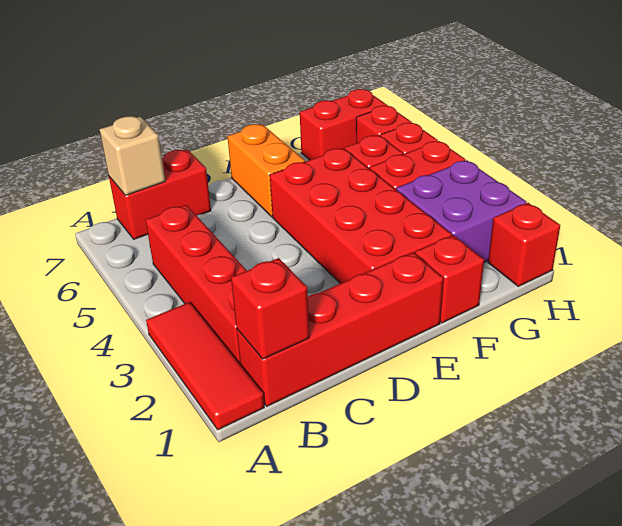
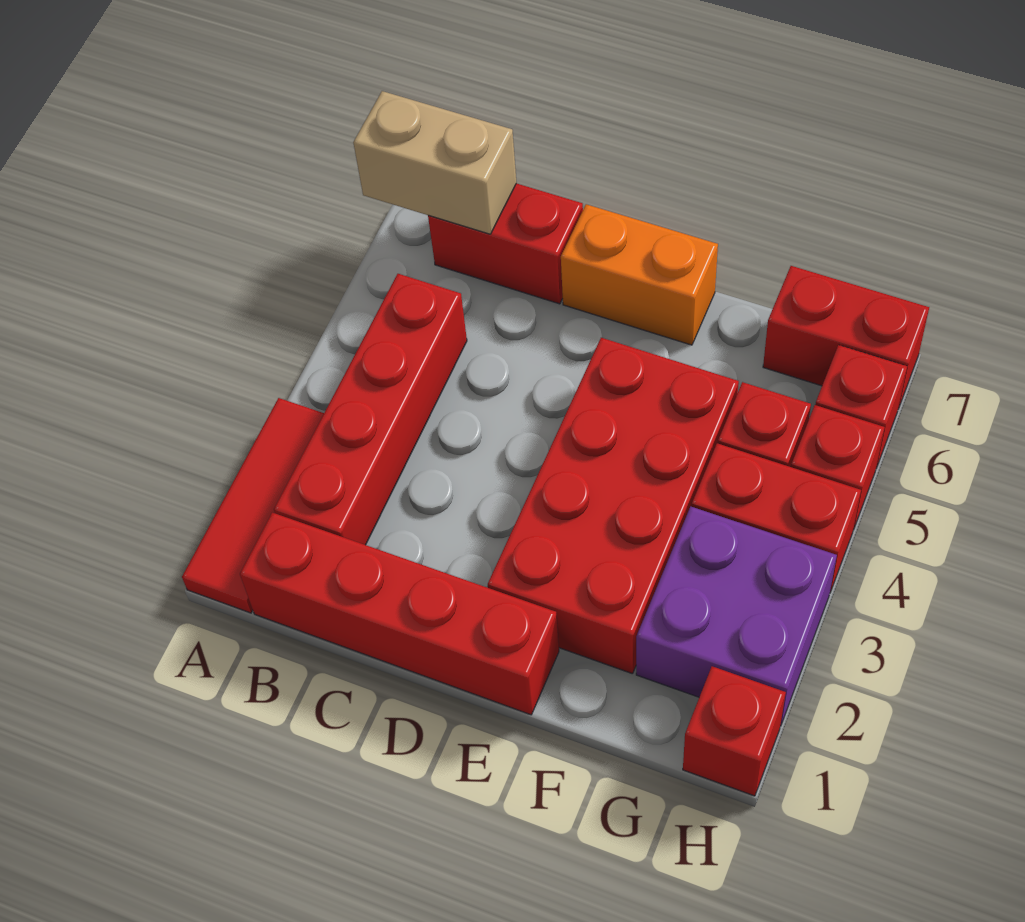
red brick B1 level 2 -> none
tan brick B7 level 2 -> tan brick A7:B7 level 2
orange brick E6:E7 level 1 -> orange brick D7:E7 level 1
red brick F1 level 1 -> none

